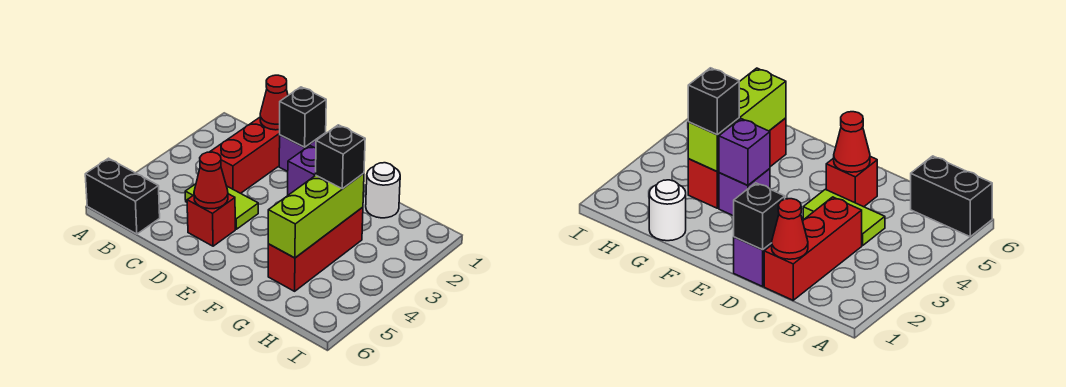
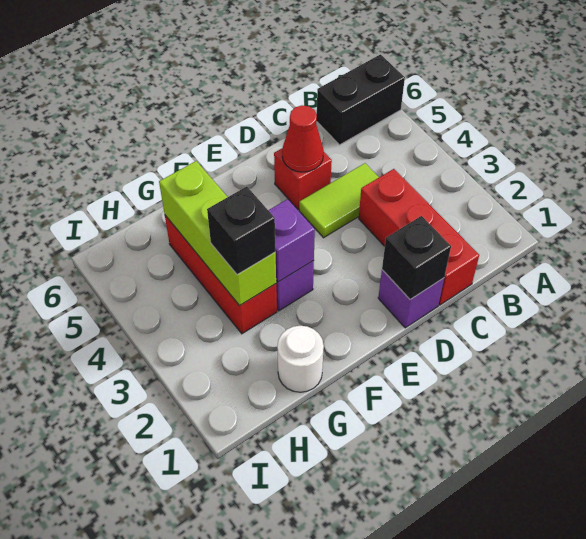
red cone C1 level 2 -> none

